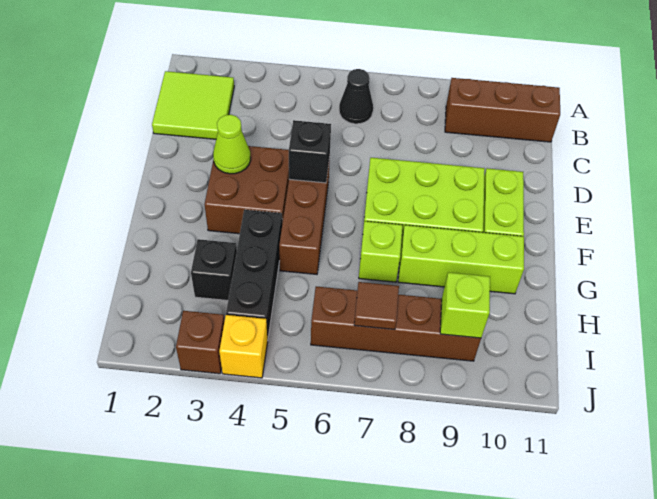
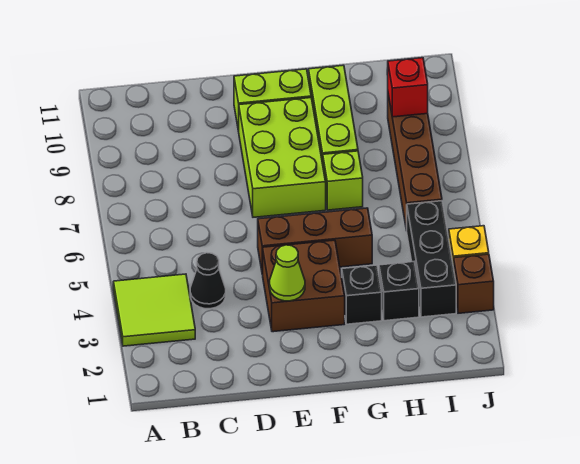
lime tile B1:C2 level 1 -> lime tile A3:B4 level 1
black cone B6 level 1 -> black cone C4 level 1
brown brick B9:B11 level 1 -> none
black brick E5 level 2 -> black brick G3 level 1
black brick G4:I4 level 1 -> black brick I3:I5 level 1
brown tile I7 level 2 -> none
lime brick I9 level 2 -> red brick I9 level 2

